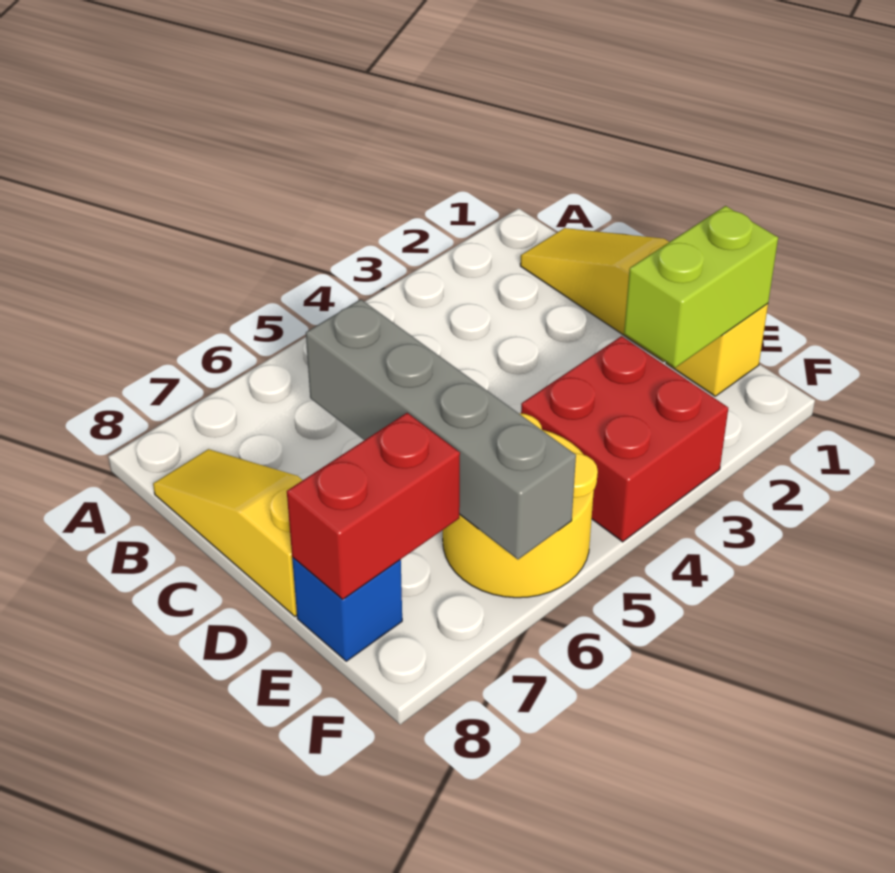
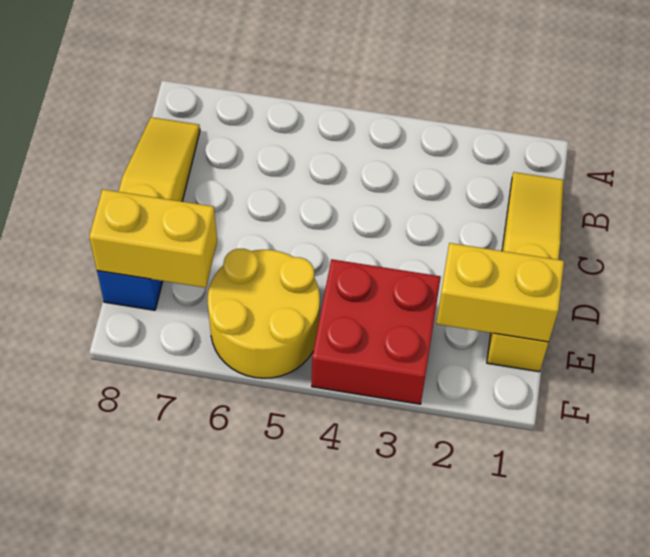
grey brick C6:F6 level 2 -> none
lime brick E1:E2 level 2 -> yellow brick E1:E2 level 2
red brick E7:E8 level 2 -> yellow brick E7:E8 level 2

